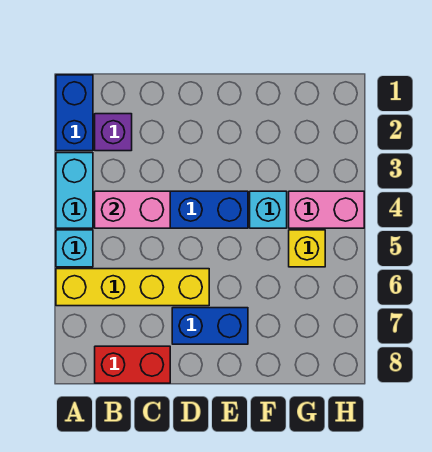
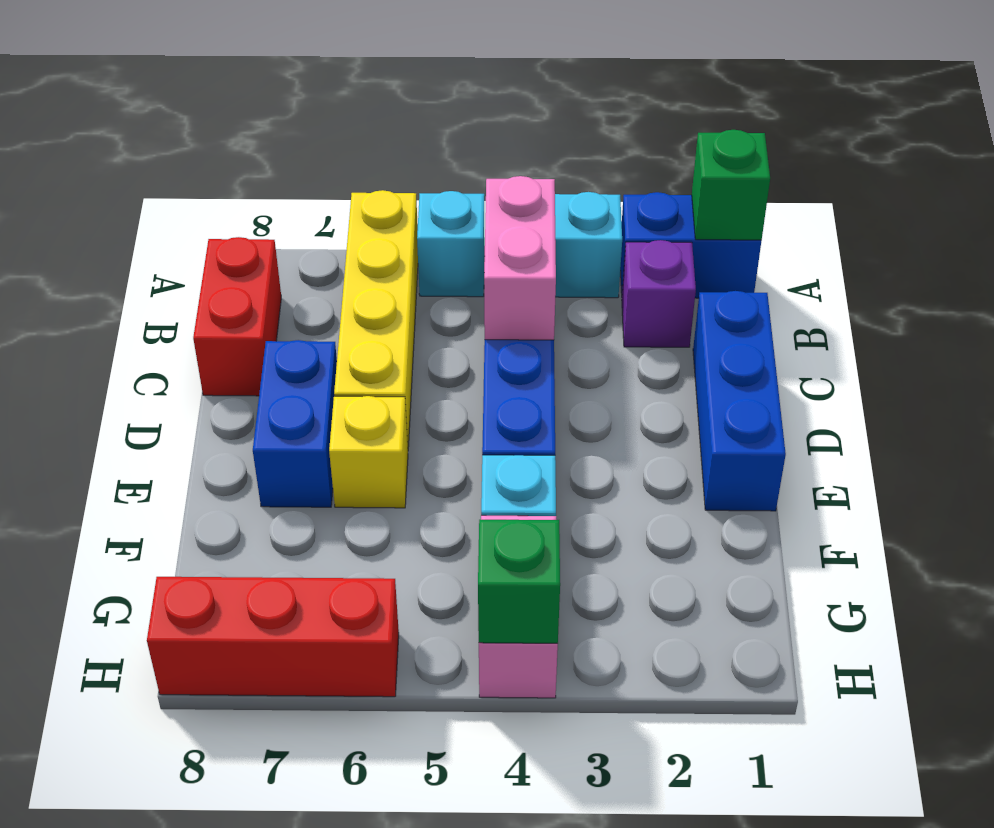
none -> green brick A1 level 2
none -> blue brick C1:E1 level 1
yellow brick G5 level 1 -> yellow brick E6 level 1
none -> green brick H4 level 2
none -> red brick H6:H8 level 1

